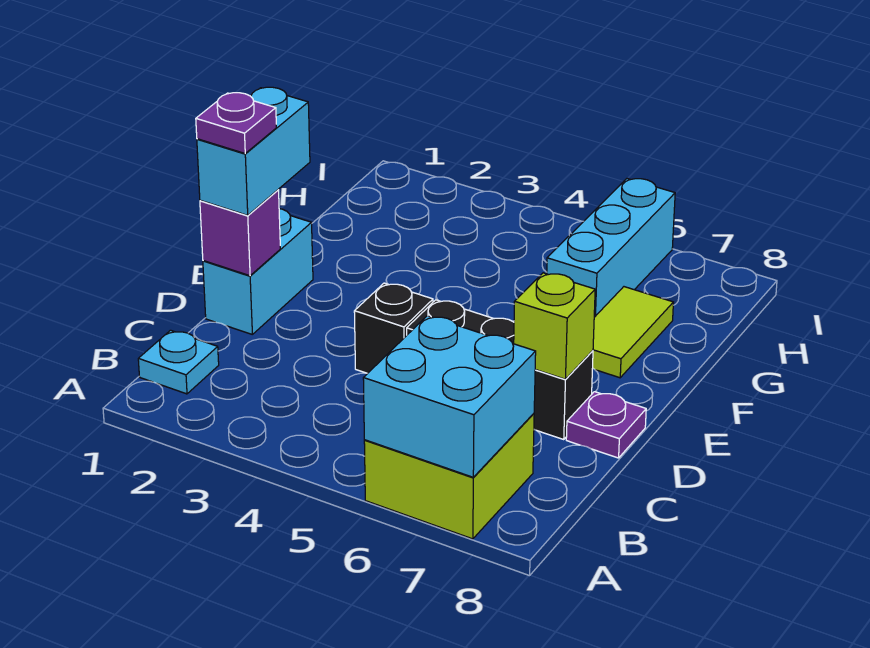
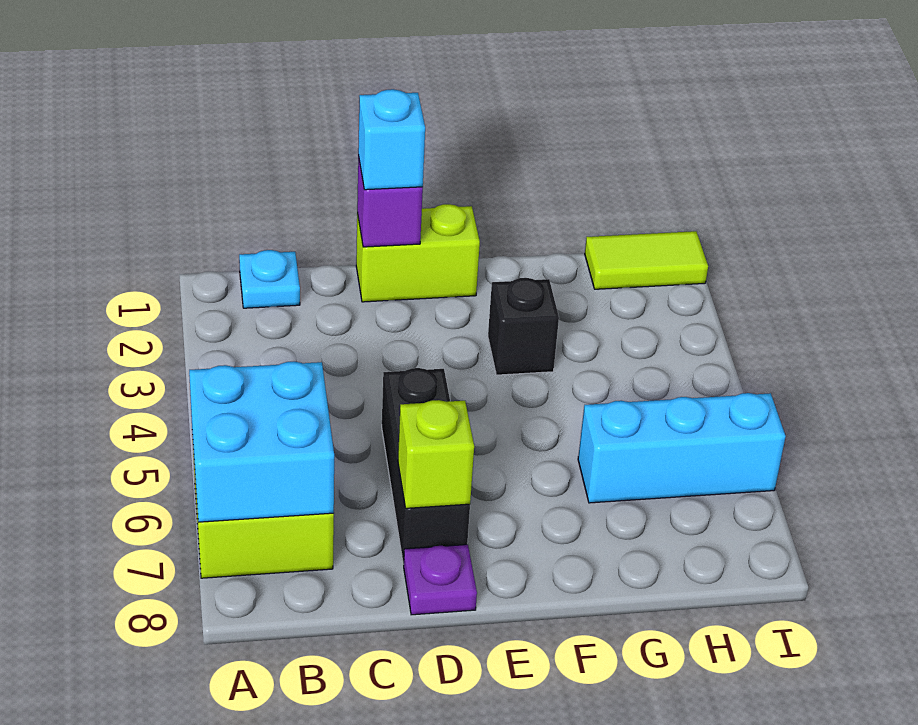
cyan brick D1:E1 level 1 -> lime brick D1:E1 level 1
cyan brick D1:E1 level 3 -> cyan brick D1 level 3
purple plate D1 level 4 -> none
black brick D4 level 1 -> black brick F3 level 1
lime tile F7:G7 level 1 -> lime tile H1:I1 level 1

